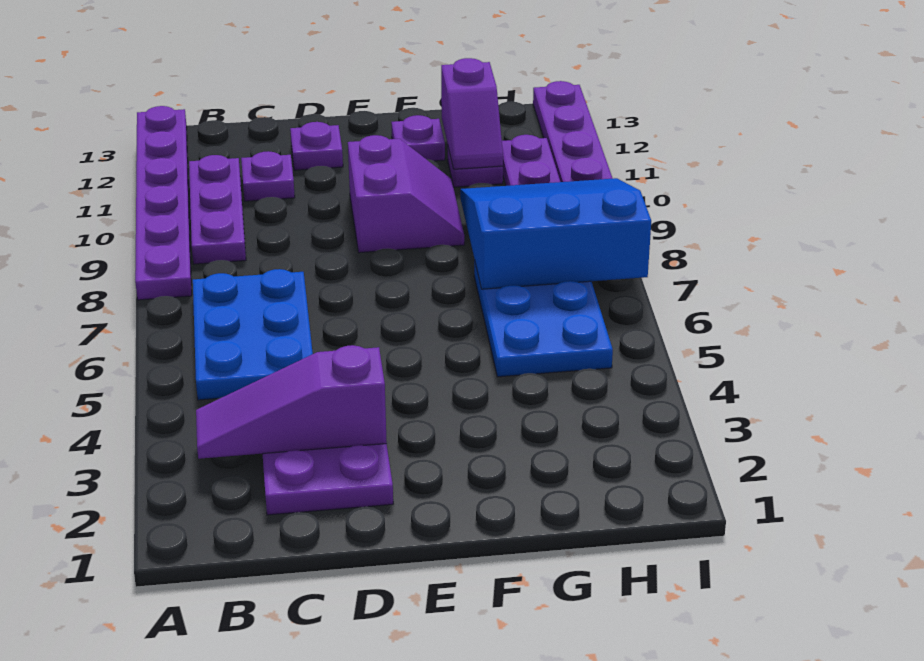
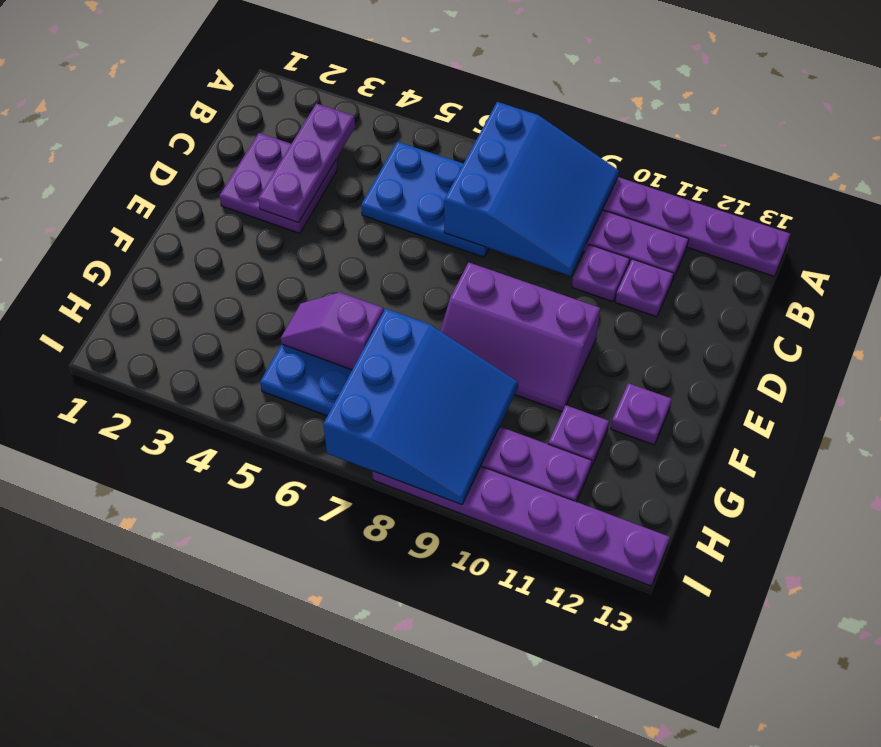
none -> blue slope A7:C9 level 2 top 7
purple slope B3:D3 level 2 top D -> purple plate B3:D3 level 2
purple plate D12 level 1 -> purple plate C10 level 1
purple slope E9:F10 level 1 top E -> purple slope E8:F10 level 1 top E
purple slope G11:G12 level 2 top 12 -> purple slope G5:G6 level 2 top 6

